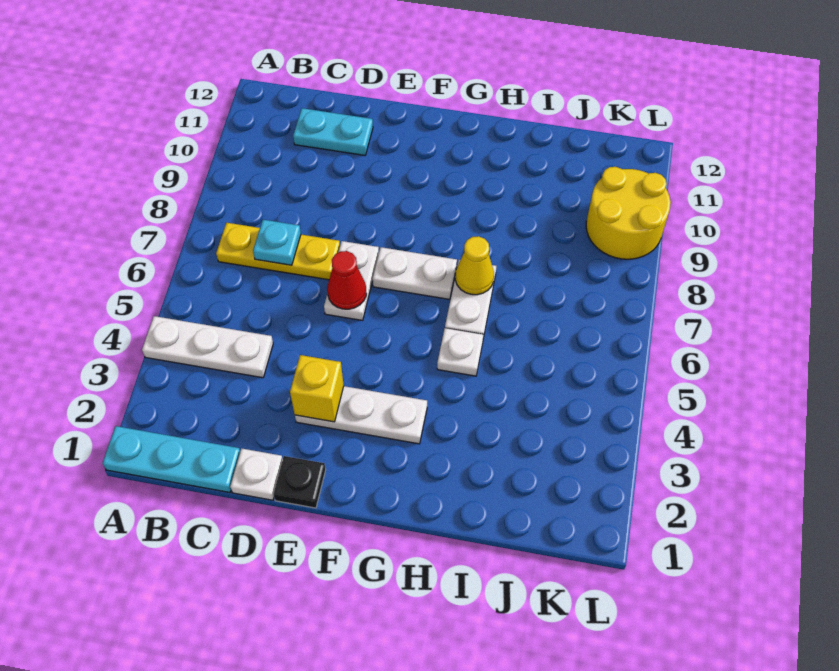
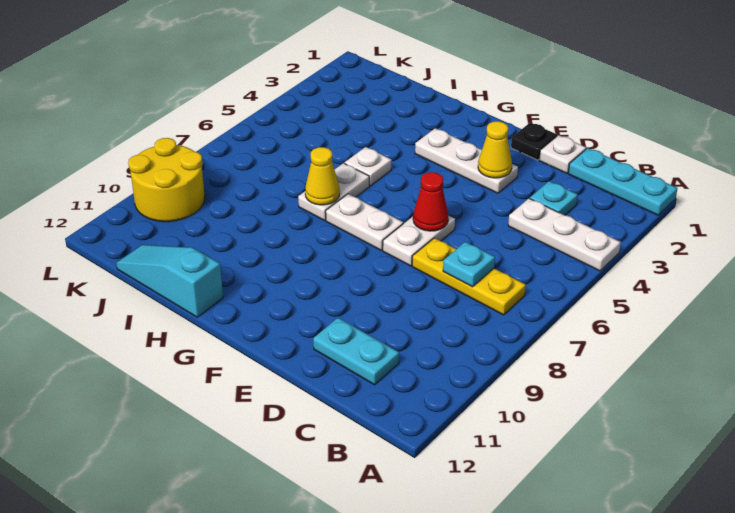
none -> cyan plate C3 level 1
yellow brick E3 level 2 -> yellow cone E3 level 2
none -> cyan slope H12:J12 level 1 top H

